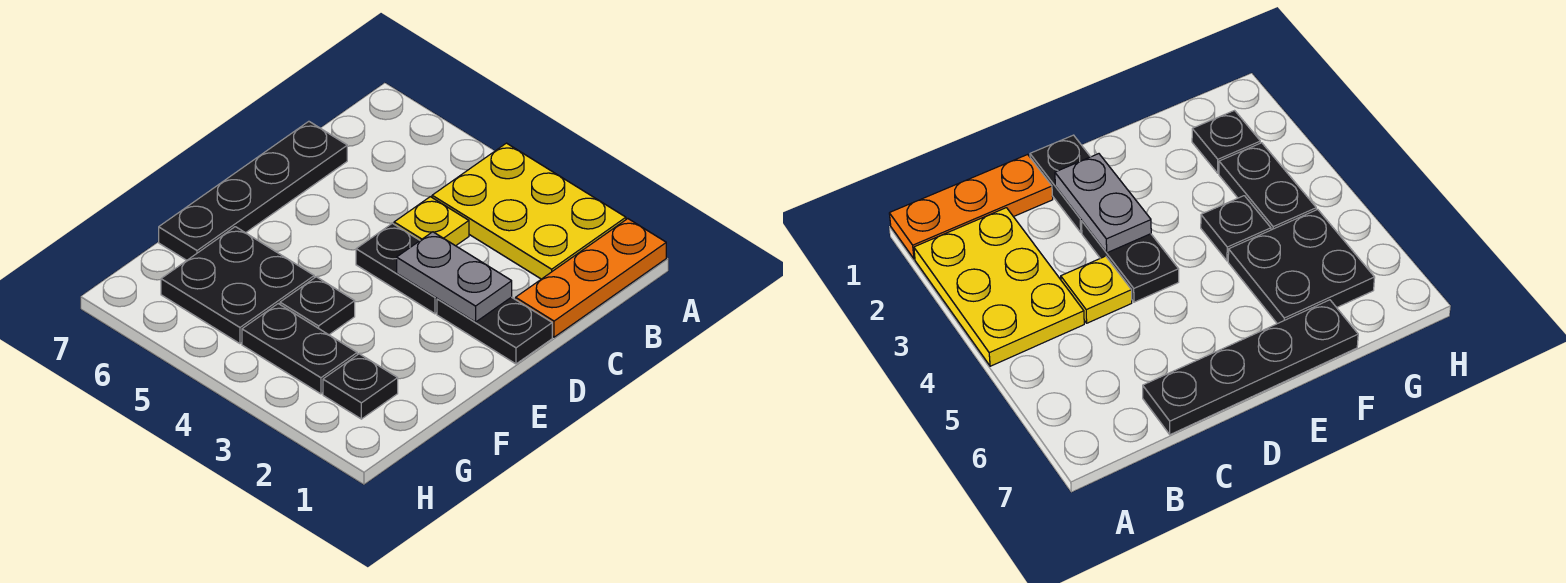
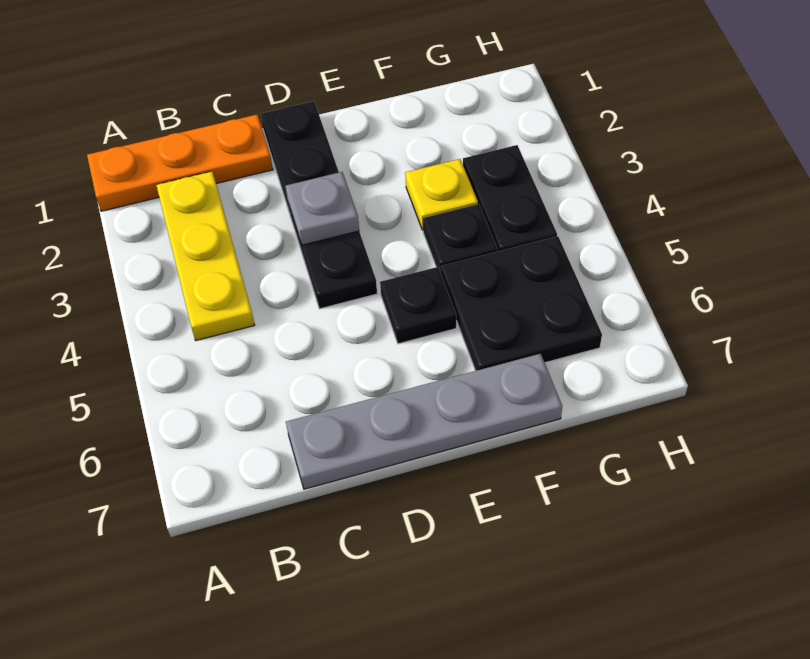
yellow plate A2:B4 level 1 -> yellow plate B2:B4 level 1
yellow plate C4 level 1 -> yellow plate F3 level 1
black plate C7:F7 level 1 -> grey plate C7:F7 level 1
grey plate D2:D3 level 2 -> grey plate D3 level 2
black plate G2 level 1 -> black plate E5 level 1

